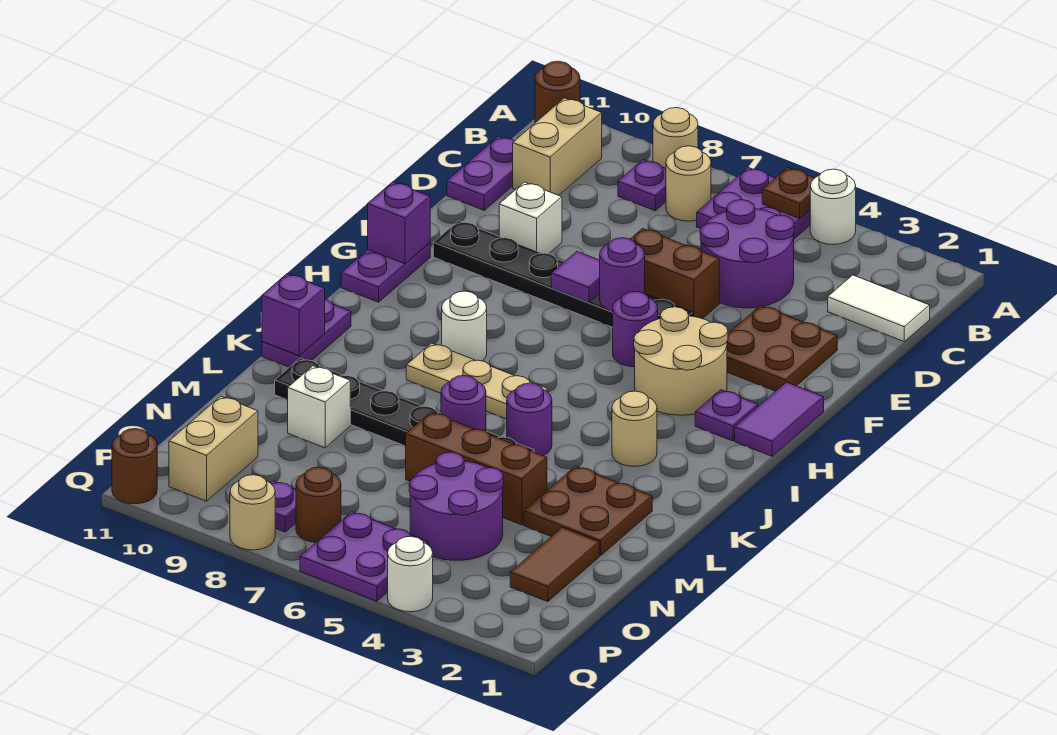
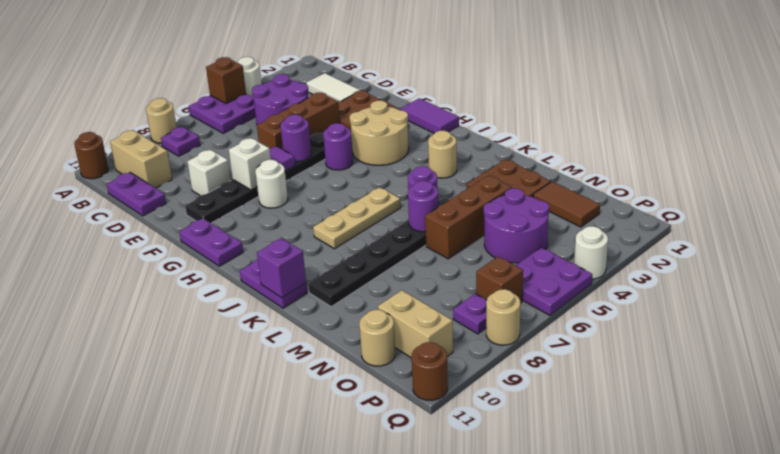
brown plate A5 level 2 -> brown brick A5 level 2
tan round brick B7 level 1 -> tan round brick O11 level 1
white tile C1:C2 level 1 -> white tile C2:D2 level 1
brown brick E5:E6 level 1 -> brown brick E4:E6 level 1
purple brick G11 level 2 -> none
purple plate H2 level 1 -> none
white round brick I8 level 1 -> white round brick G8 level 1
white brick M9 level 1 -> white brick F8 level 2
brown round brick P7 level 1 -> brown brick P7 level 1

